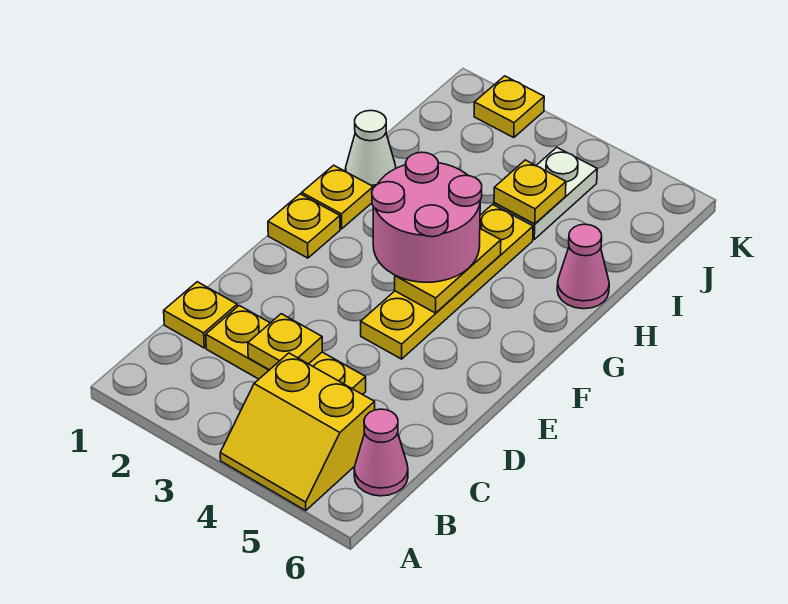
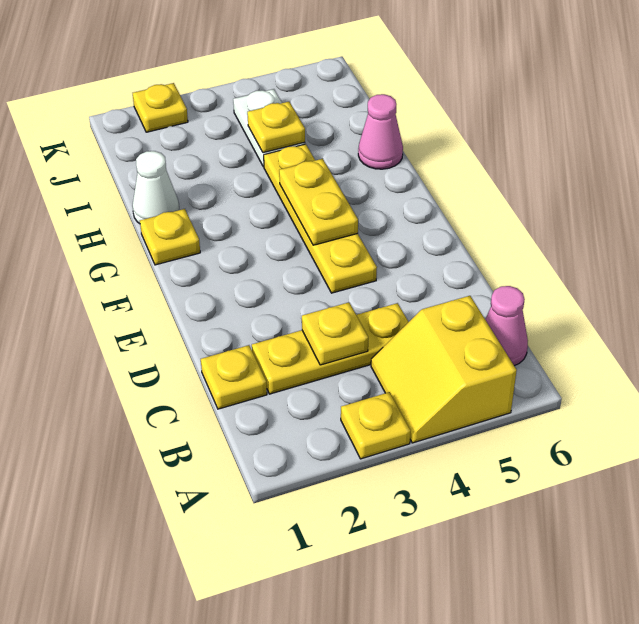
yellow slope A4:B5 level 1 top B -> yellow slope A4:B5 level 1 top 5
yellow plate F1 level 1 -> yellow plate A3 level 1
pink round brick F3:G4 level 3 -> none

